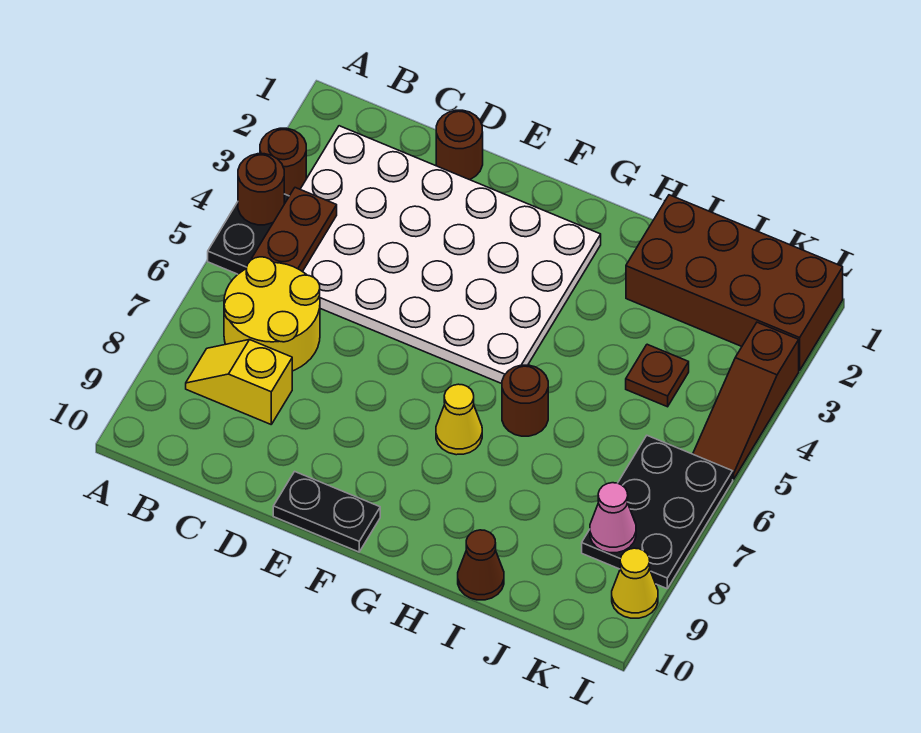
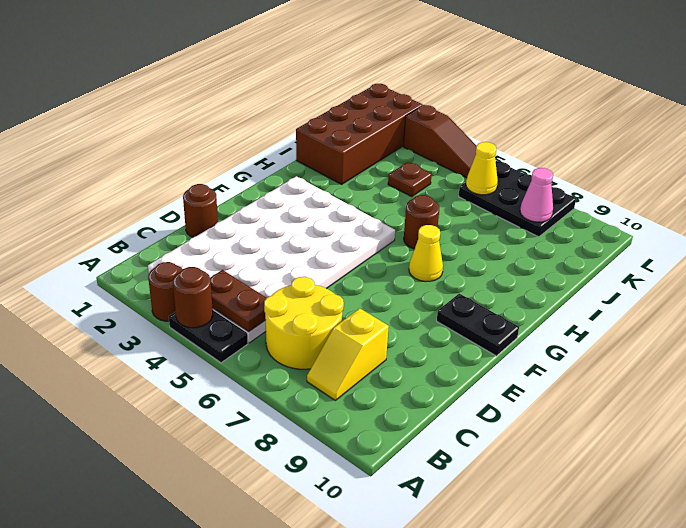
black plate E10:F10 level 1 -> black plate F9:F10 level 1
brown cone I10 level 1 -> none
yellow cone L9 level 1 -> yellow cone K6 level 2

